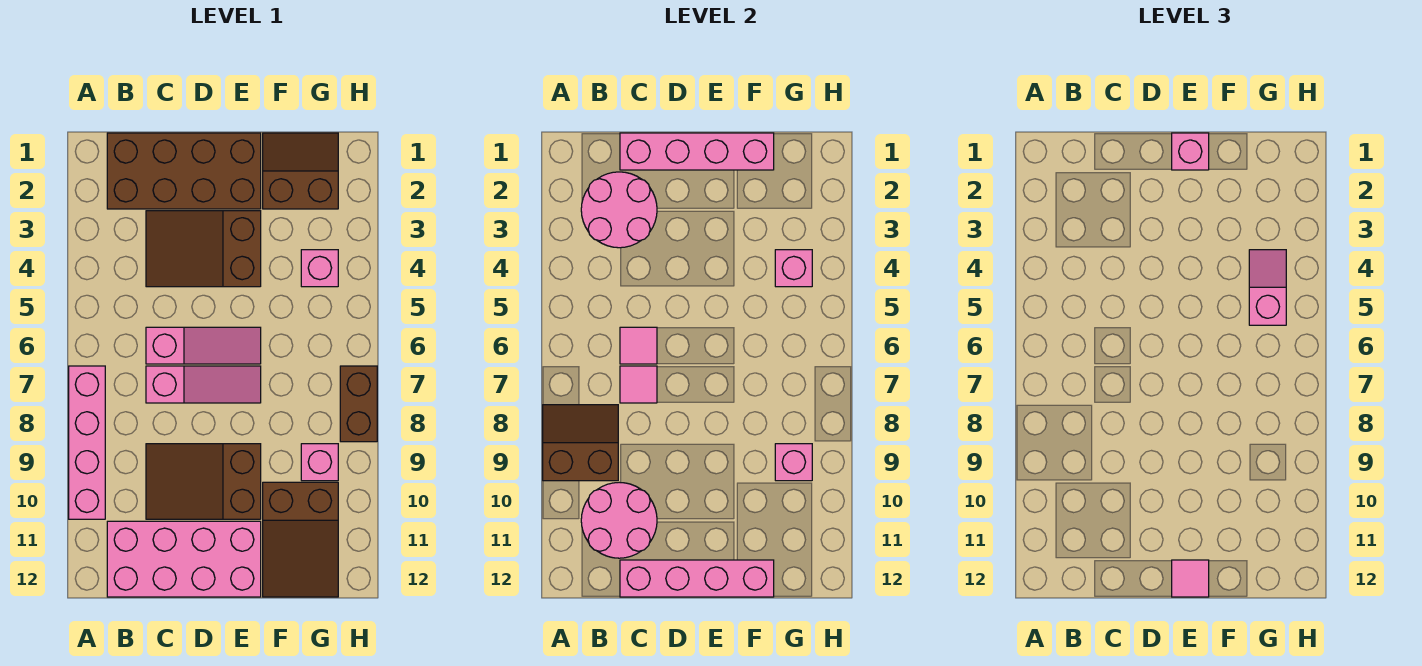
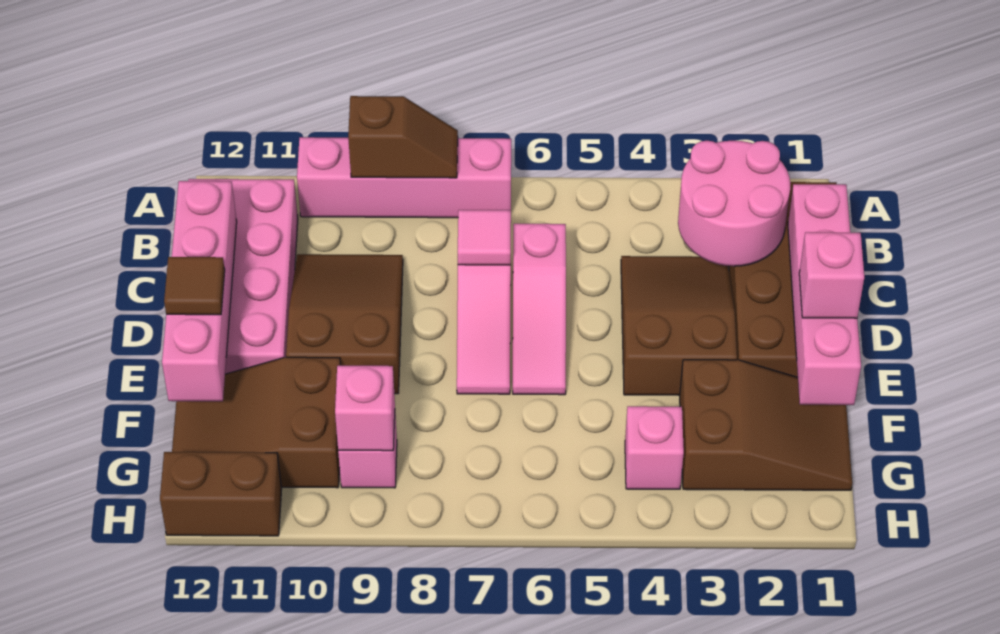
brown slope A8:B9 level 2 top 9 -> brown slope A8:A9 level 2 top 9
pink round brick B10:C11 level 2 -> none
pink tile C6 level 2 -> none
pink tile E12 level 3 -> brown tile E12 level 3
brown slope F1:G2 level 1 top 2 -> brown slope F1:G3 level 1 top 3
pink brick G4 level 2 -> none
pink slope G4:G5 level 3 top 5 -> none
brown brick H7:H8 level 1 -> brown brick H11:H12 level 1

